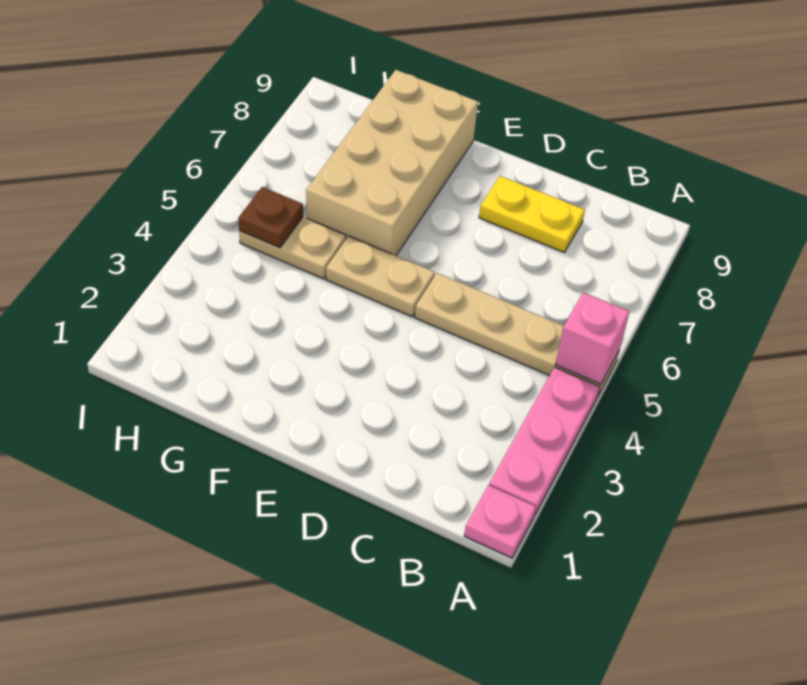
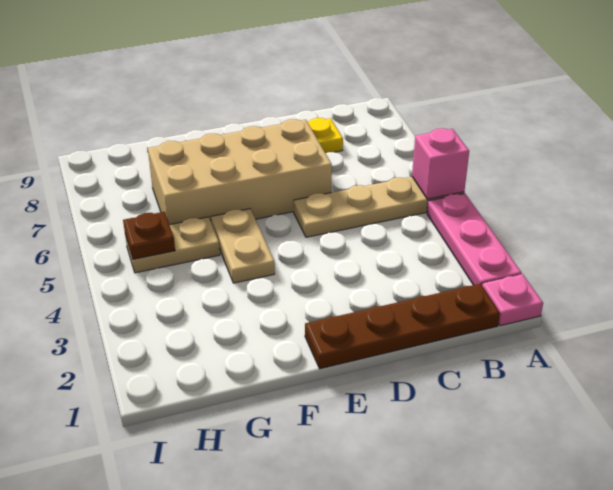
none -> brown plate B1:E1 level 1
tan plate E5:F5 level 1 -> tan plate F4:F5 level 1
tan brick F6:G9 level 1 -> tan brick D6:G7 level 1

